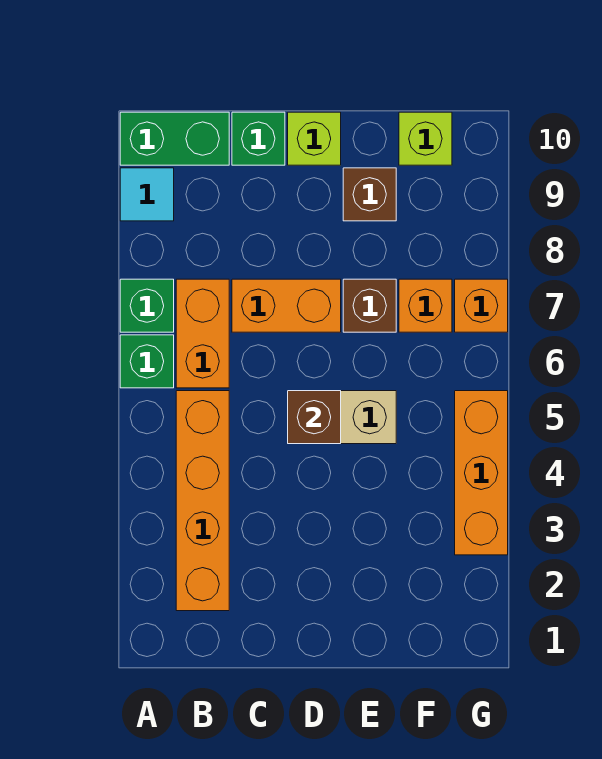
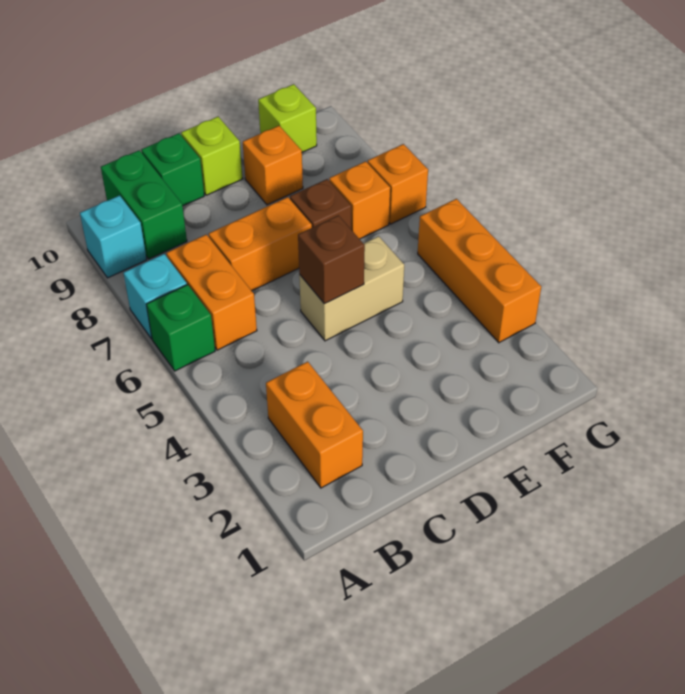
green brick A7 level 1 -> cyan brick A7 level 1
cyan tile A9 level 1 -> cyan brick A9 level 1
green brick A10:B10 level 1 -> green brick B9:B10 level 1
orange brick B2:B5 level 1 -> orange brick B2:B3 level 1
brown brick E9 level 1 -> orange brick E9 level 1

